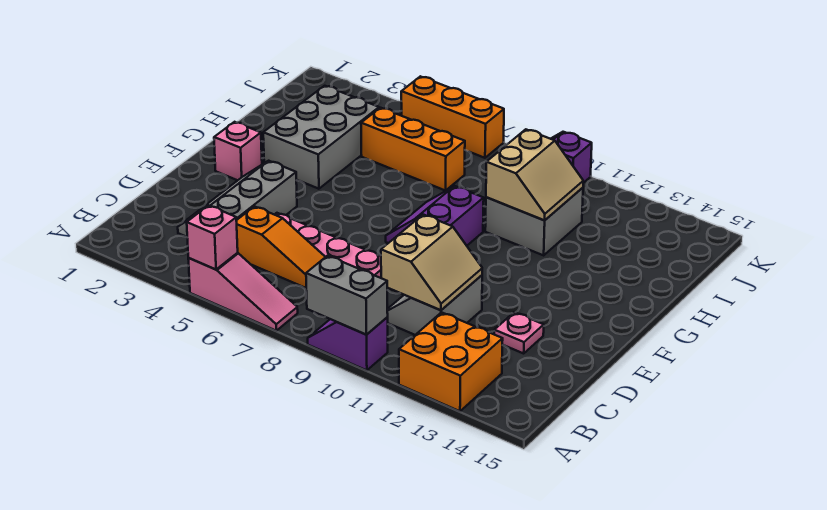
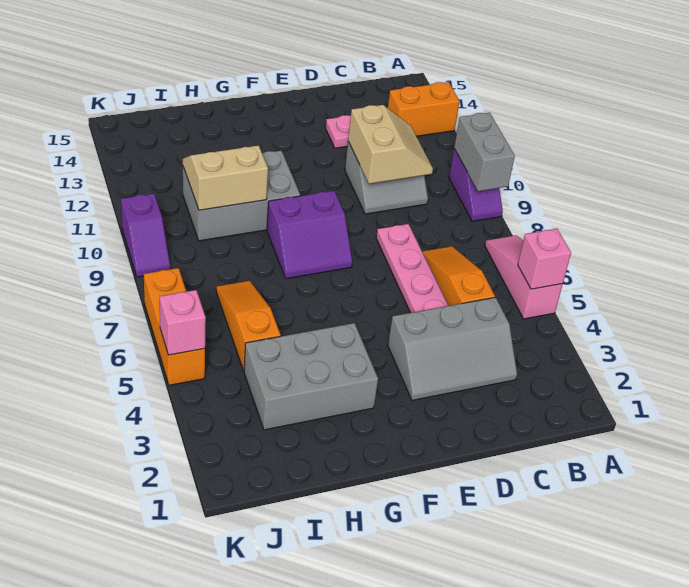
orange brick A12:B13 level 1 -> orange brick A13:B13 level 1
tan slope C10:D11 level 2 top 10 -> tan slope C10:D11 level 2 top D
pink brick F2 level 1 -> pink brick K5 level 2
grey brick H10:I11 level 1 -> grey brick G10:I11 level 1
orange brick I5:I7 level 1 -> orange slope I5:I7 level 1 top 5

